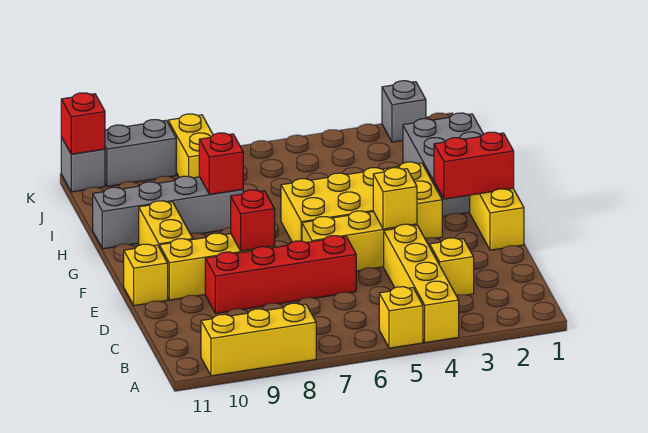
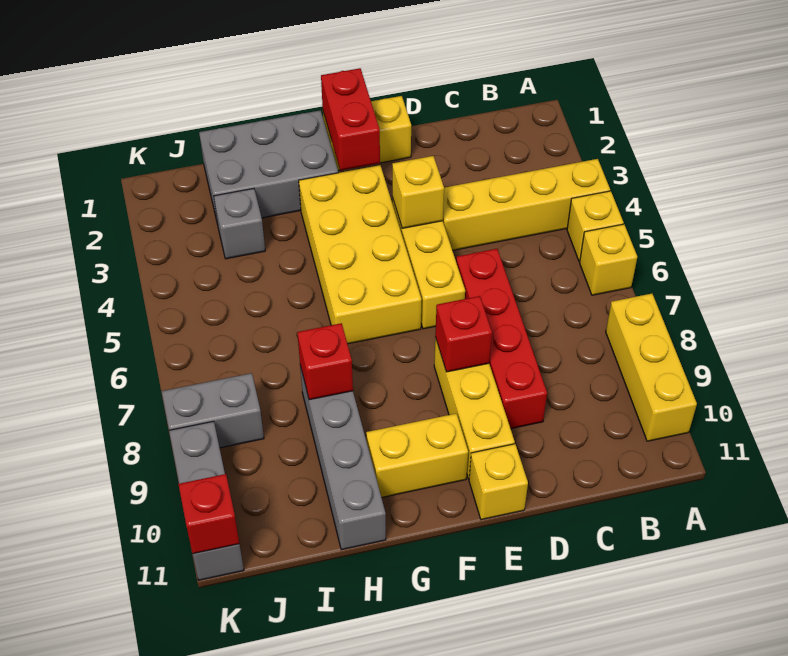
yellow brick C3 level 1 -> yellow brick A6 level 1
yellow brick J8:K8 level 1 -> grey brick J8:K8 level 1
grey brick K2 level 1 -> grey brick I3 level 1

